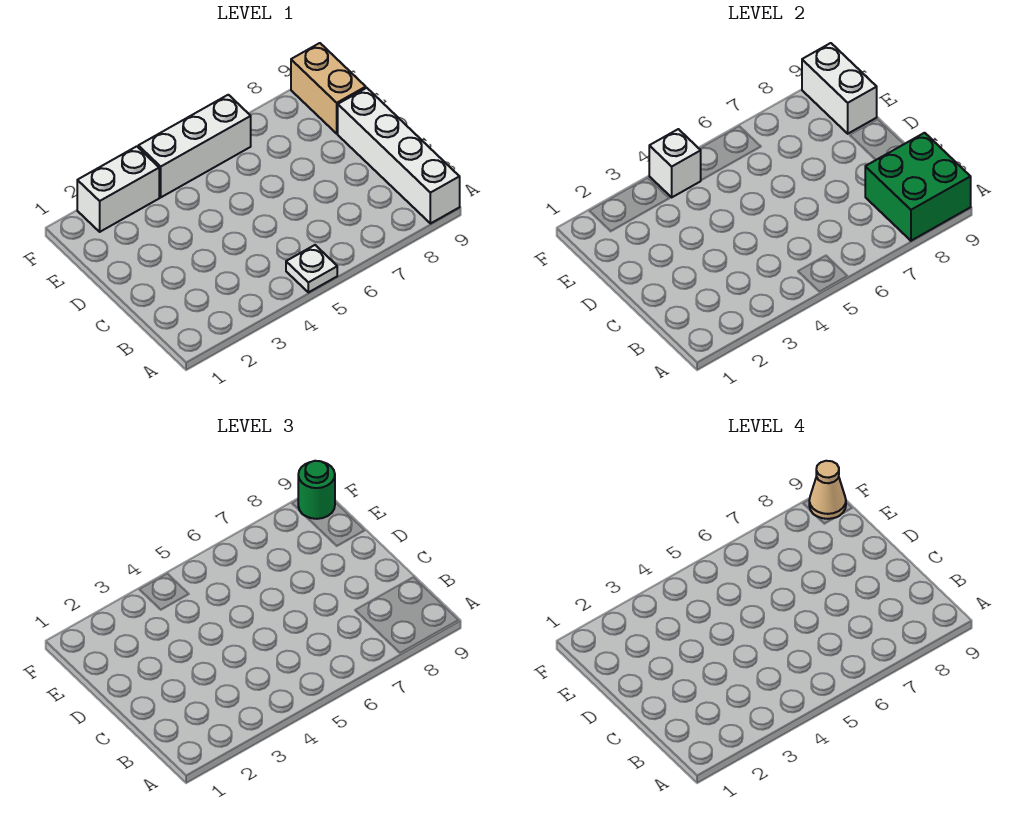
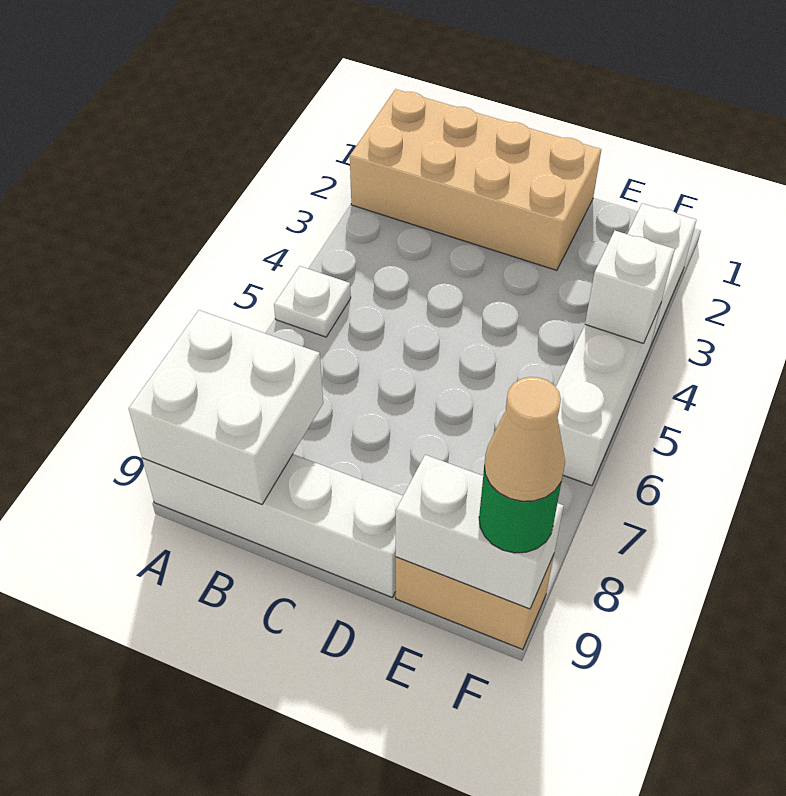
none -> tan brick A1:D2 level 1
green brick A8:B9 level 2 -> white brick A8:B9 level 2

